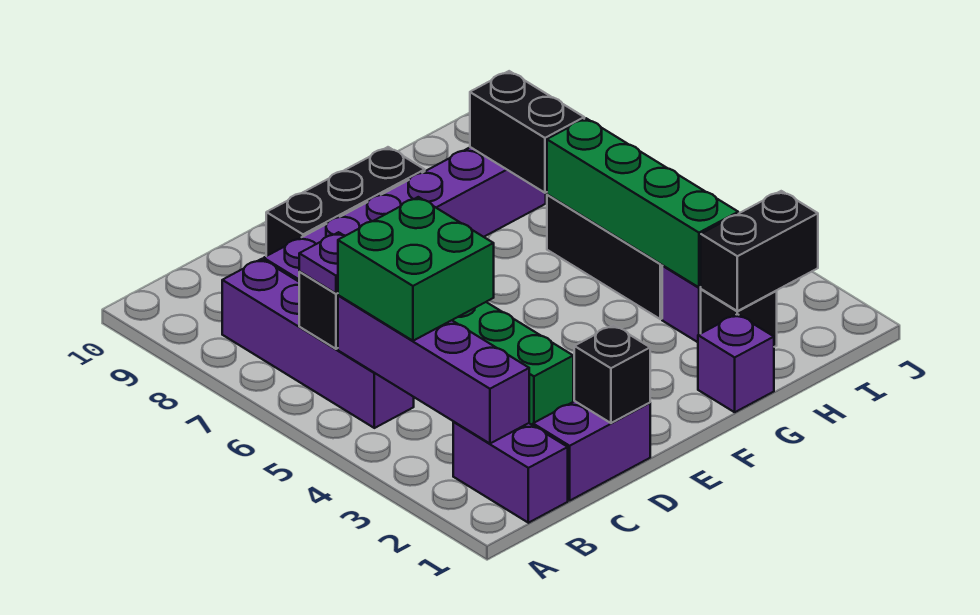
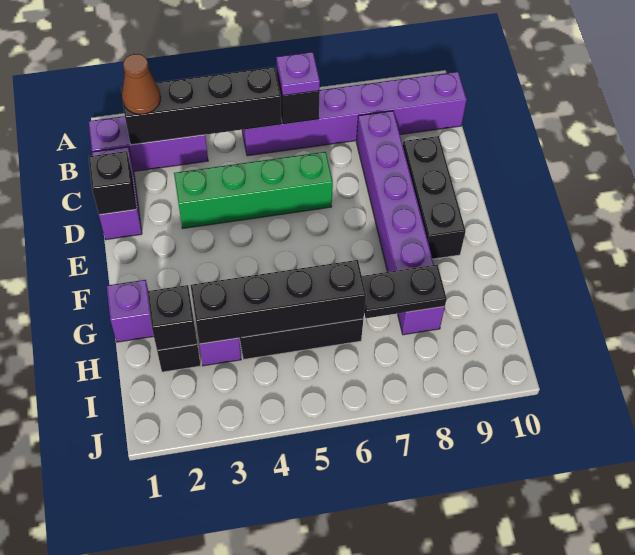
purple brick B1:B2 level 1 -> purple brick B1:B3 level 1
purple brick B2:B5 level 2 -> black brick B2:B5 level 2
none -> brown cone B2 level 3
green brick B4:C5 level 3 -> none
purple brick B5:B8 level 1 -> purple brick B5:B10 level 1
black brick H2:I2 level 2 -> black brick H2 level 2
green brick H3:H6 level 2 -> black brick H3:H6 level 2
black brick H7:H8 level 2 -> black plate H7:H8 level 2

